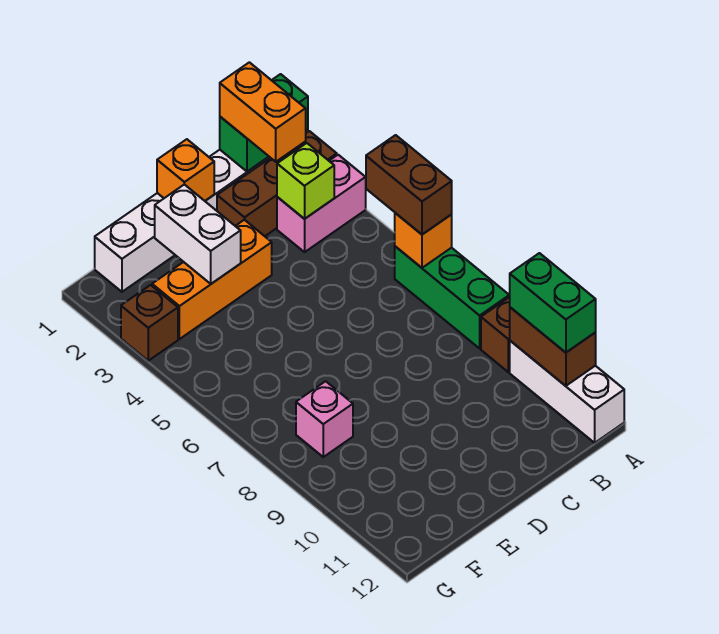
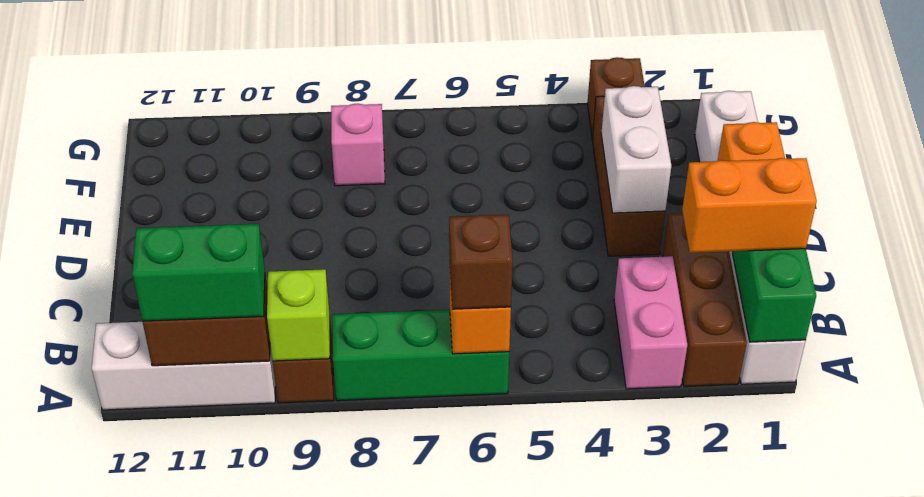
brown brick A5:A6 level 3 -> brown brick A6 level 3
lime brick B3 level 2 -> lime brick A9 level 2
orange brick D3:F3 level 1 -> brown brick D3:F3 level 1
white brick E2:E3 level 2 -> white brick D3:E3 level 2

